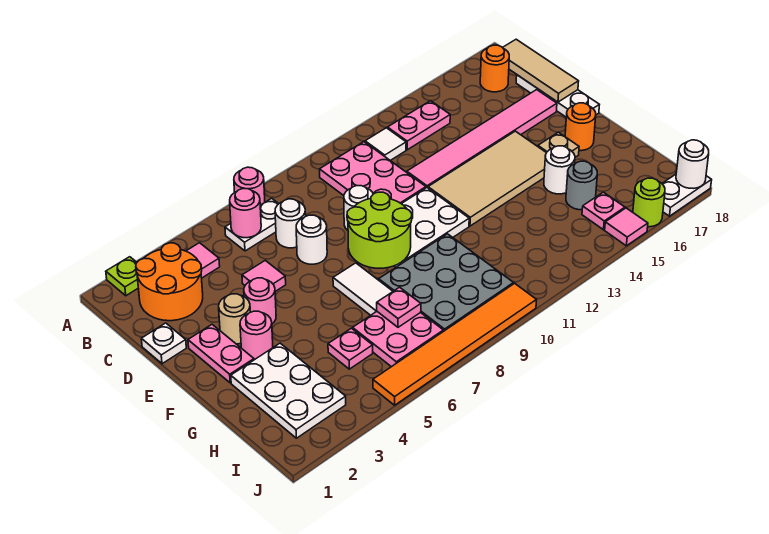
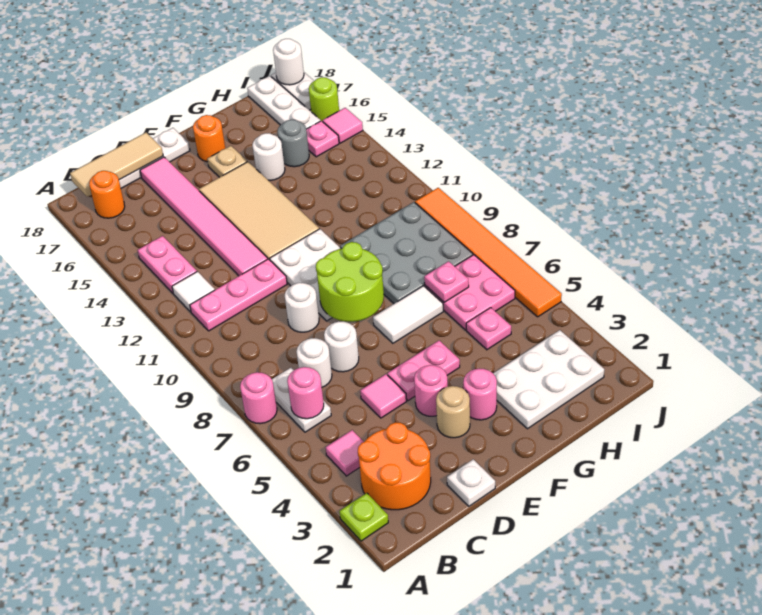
pink plate B10:D11 level 1 -> pink plate B11:D11 level 1
pink plate E2:F2 level 1 -> pink plate E5:F5 level 1
none -> white plate I16:I18 level 1

